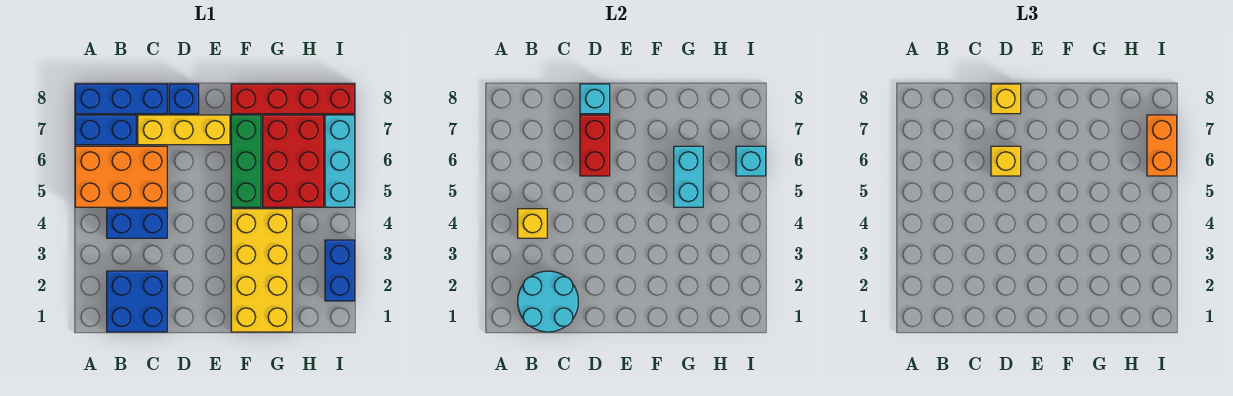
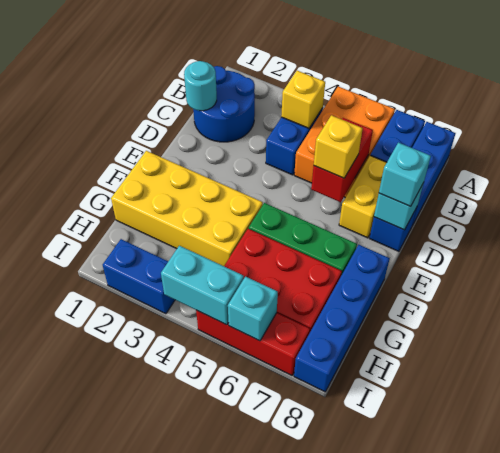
blue brick B1:C2 level 1 -> blue round brick B1:C2 level 1
cyan round brick B1:C2 level 2 -> cyan round brick C1 level 2
yellow brick C7:E7 level 1 -> yellow brick C7:D7 level 1
red brick D6:D7 level 2 -> red brick C6:D6 level 2
yellow brick D8 level 3 -> cyan brick D8 level 3
red brick F8:I8 level 1 -> blue brick F8:I8 level 1
cyan brick G5:G6 level 2 -> cyan brick I4:I5 level 2
cyan brick I5:I7 level 1 -> red brick I5:I7 level 1
orange brick I6:I7 level 3 -> none

